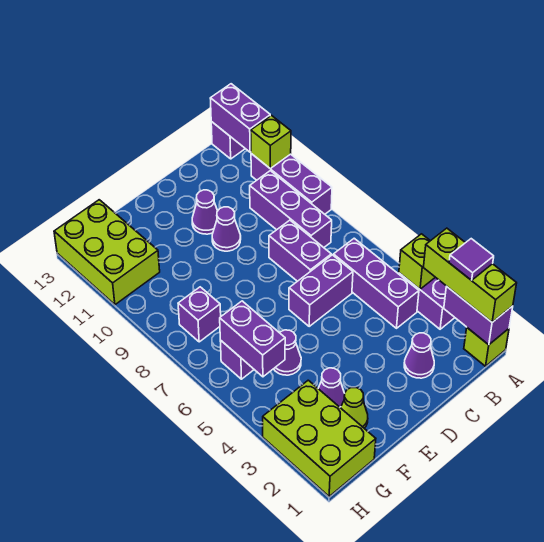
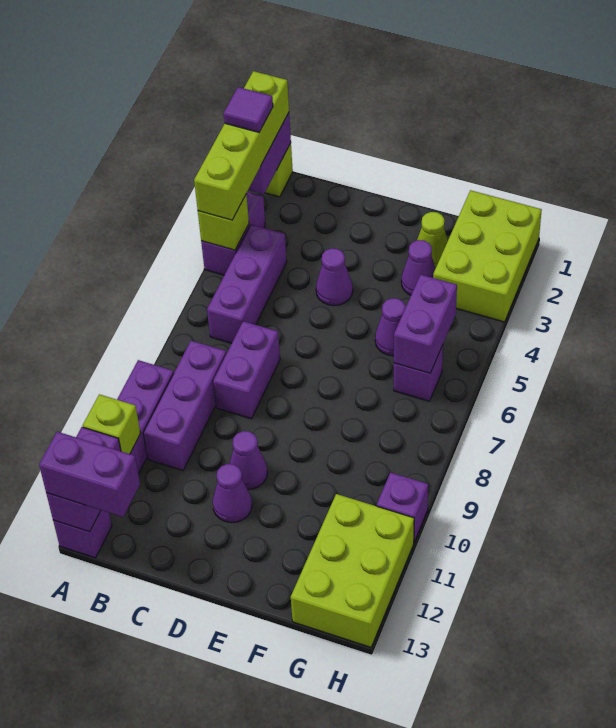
lime brick A1:A3 level 3 -> lime brick A1:A4 level 3
purple cone C2 level 1 -> purple cone D4 level 1
purple brick C6:D6 level 1 -> purple brick A13:B13 level 3
purple brick G8 level 1 -> purple brick H10 level 1

